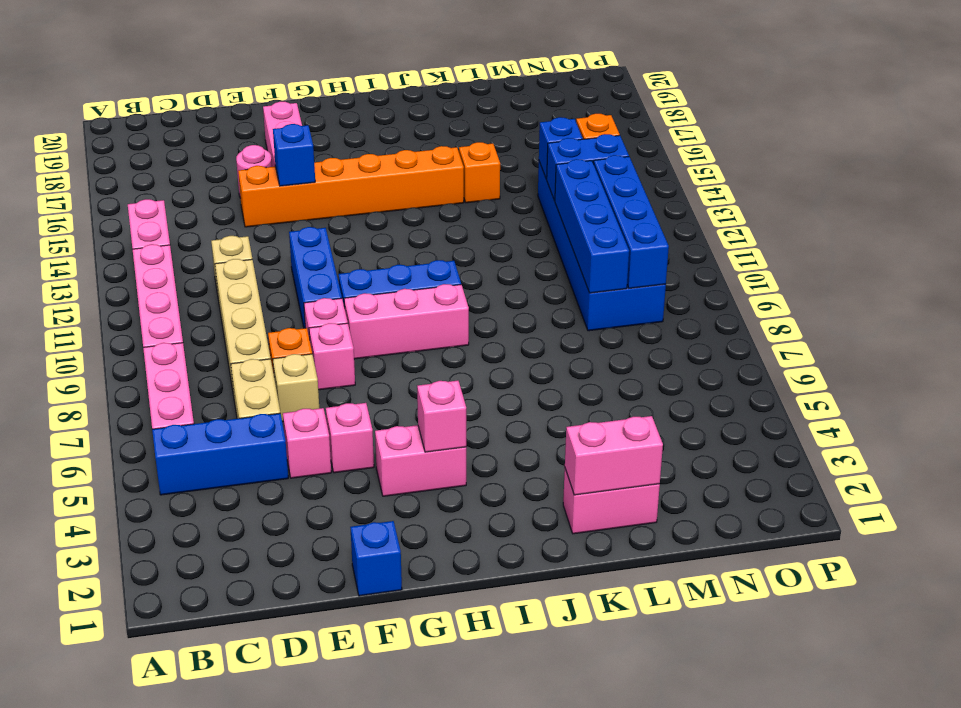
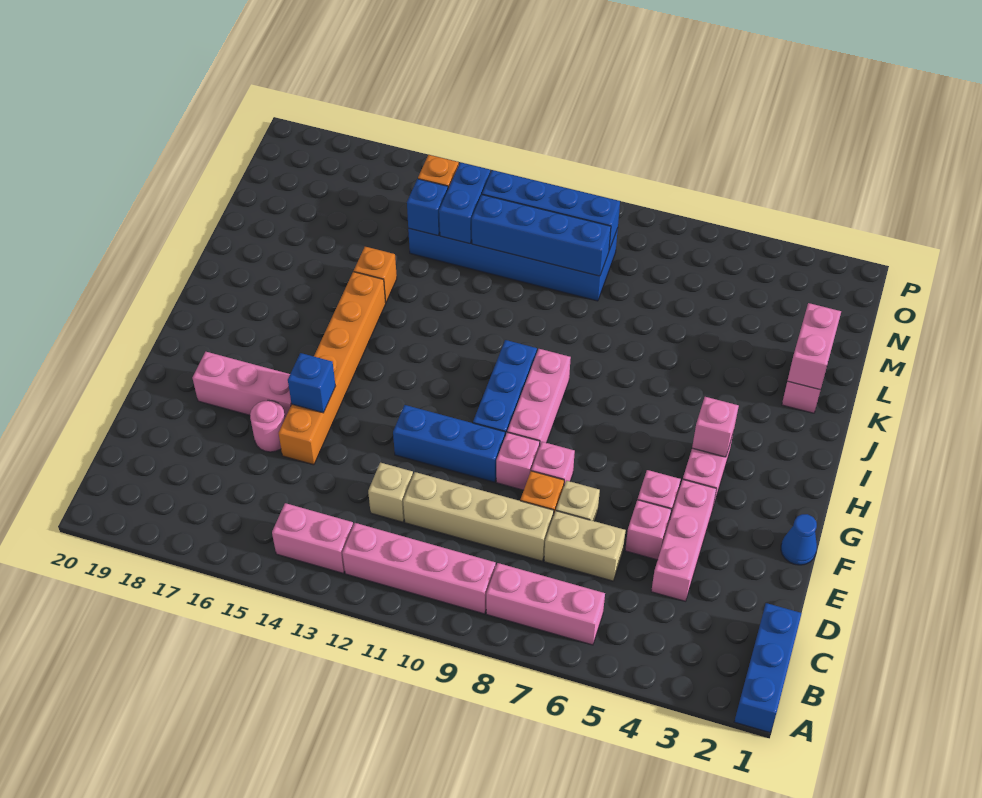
blue brick B5:D5 level 1 -> blue brick A1:C1 level 1
none -> pink brick D4:F4 level 1
blue brick F1 level 1 -> blue cone F1 level 1

